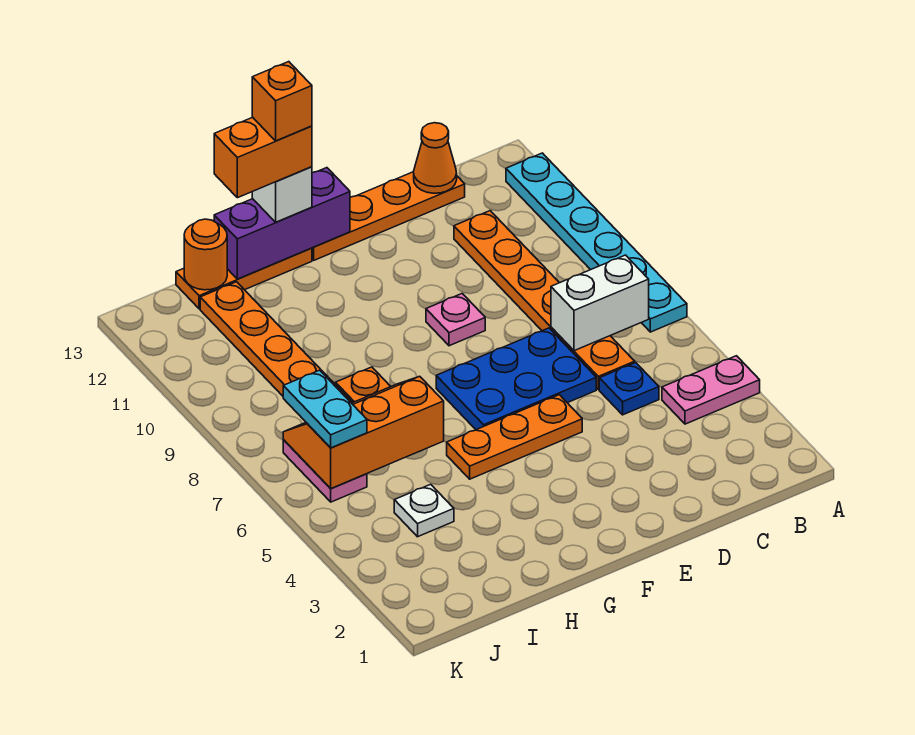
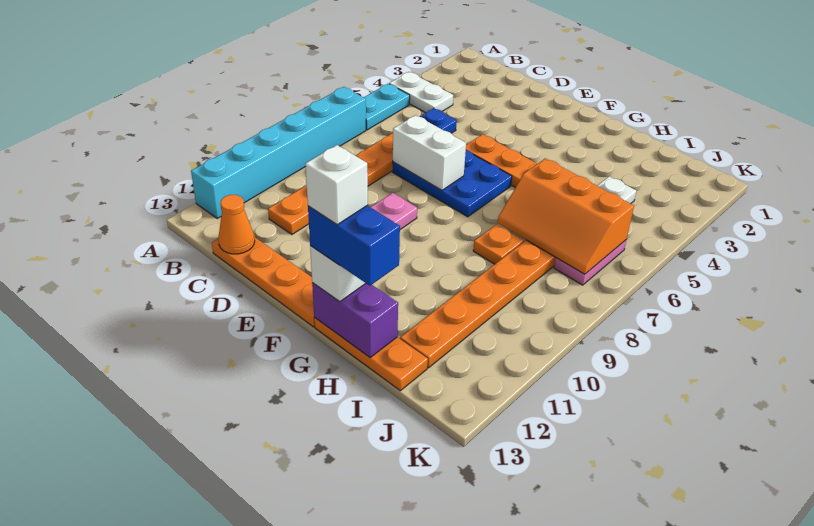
pink plate A4:B4 level 1 -> white plate A4:B4 level 1
cyan plate A7:A12 level 1 -> cyan brick A7:A12 level 1
white brick B7:C7 level 2 -> white brick D7:E7 level 2
purple brick F13:H13 level 2 -> purple brick G13:H13 level 2
orange brick G13:H13 level 4 -> blue brick G13:H13 level 4
orange brick G13 level 5 -> white brick G13 level 5
orange round brick I13 level 2 -> none
cyan plate J6:J7 level 3 -> cyan plate A5:A6 level 1

